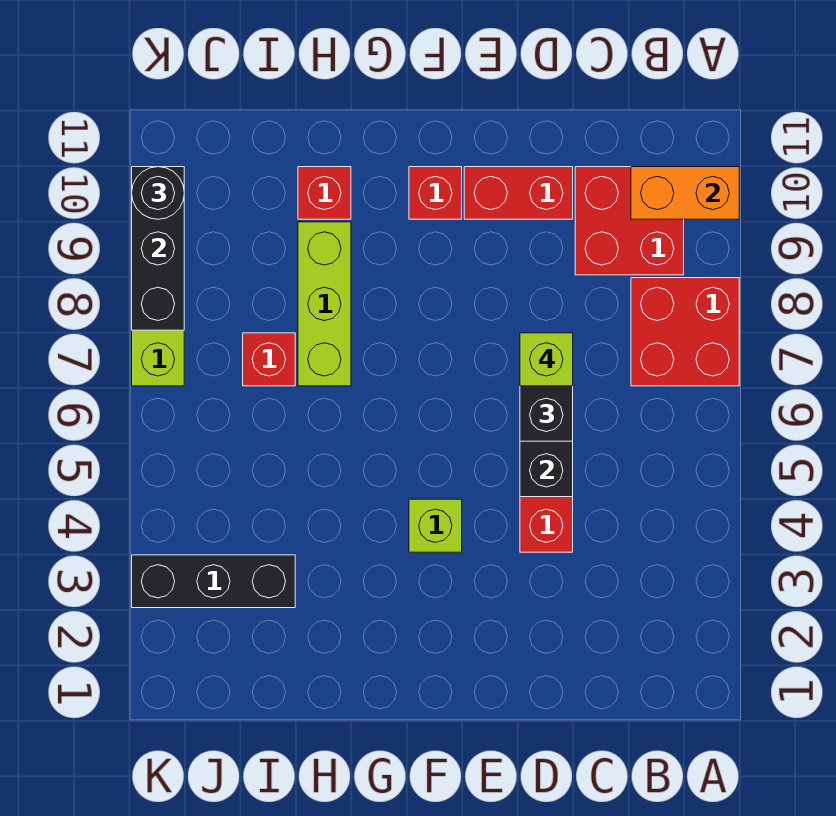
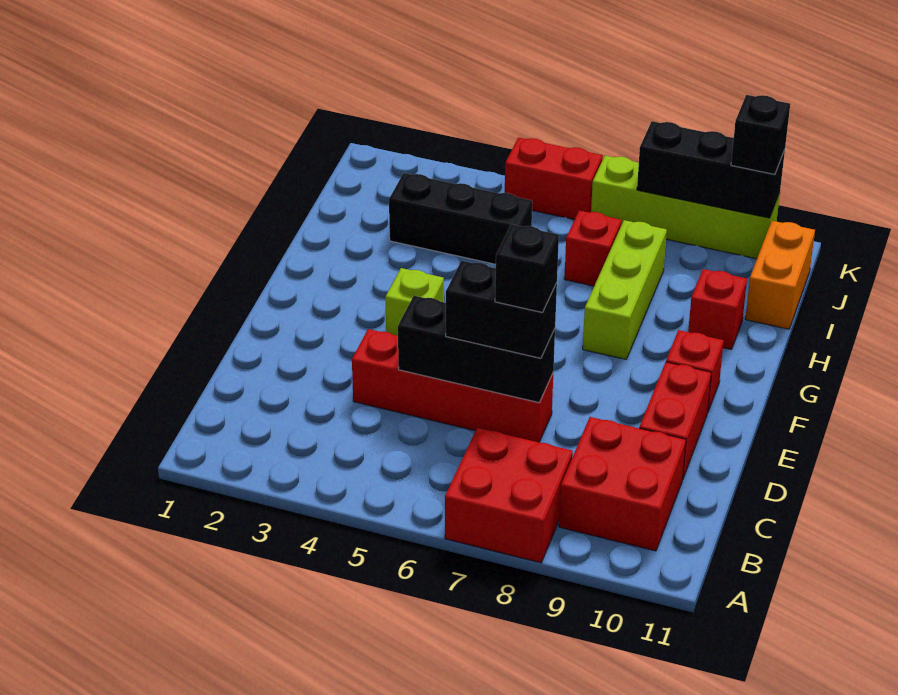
orange brick A10:B10 level 2 -> orange brick I11:J11 level 1
lime brick D7 level 4 -> black brick D7 level 4
lime brick H7:H9 level 1 -> lime brick G8:I8 level 1
black brick I3:K3 level 1 -> black brick I3:I5 level 1
none -> red brick K5:K6 level 1
black round brick K10 level 3 -> black brick K10 level 3

